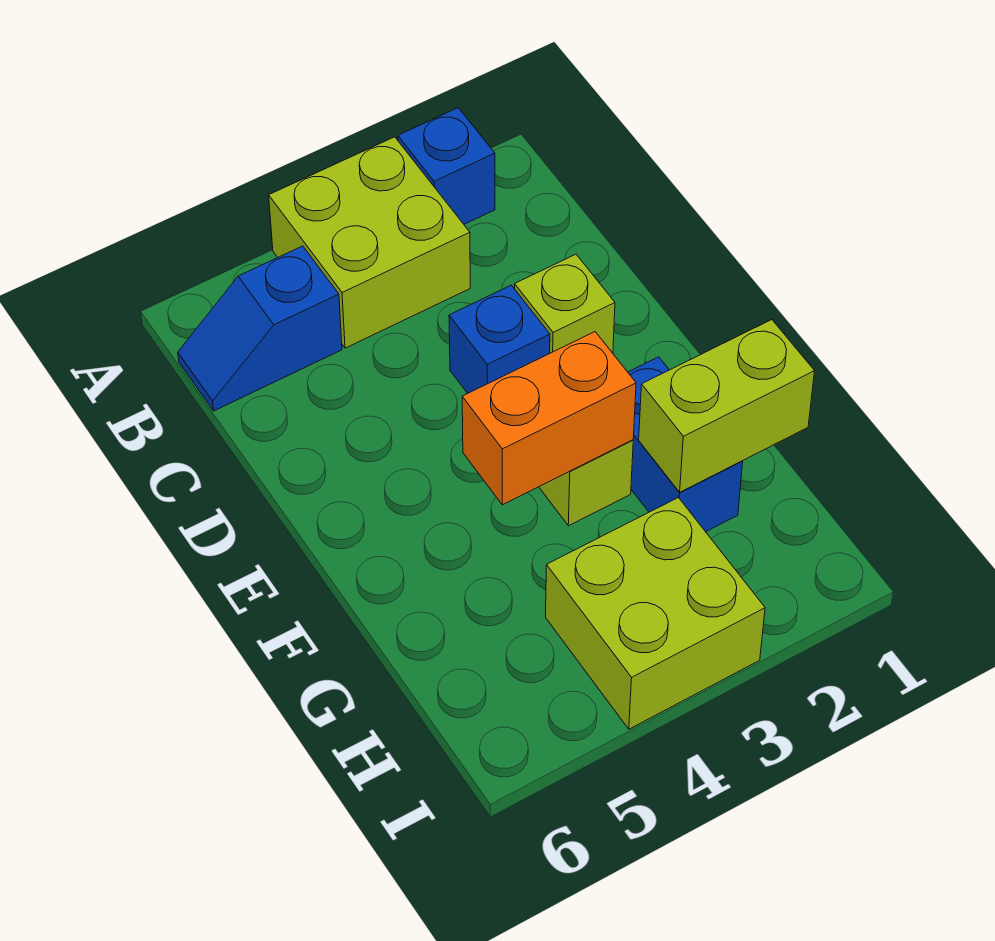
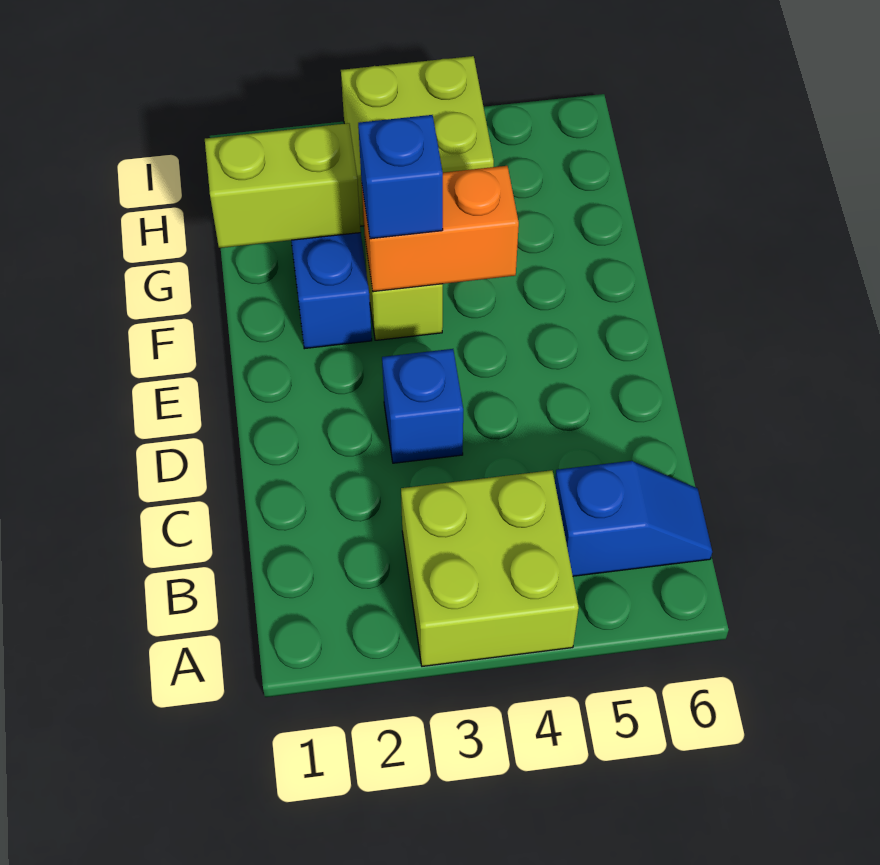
blue brick A2 level 1 -> blue brick F3 level 3
lime brick D2 level 1 -> none

